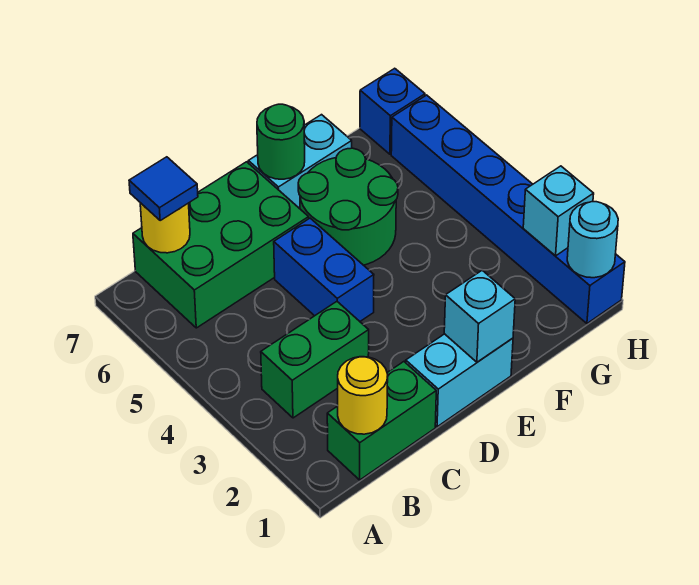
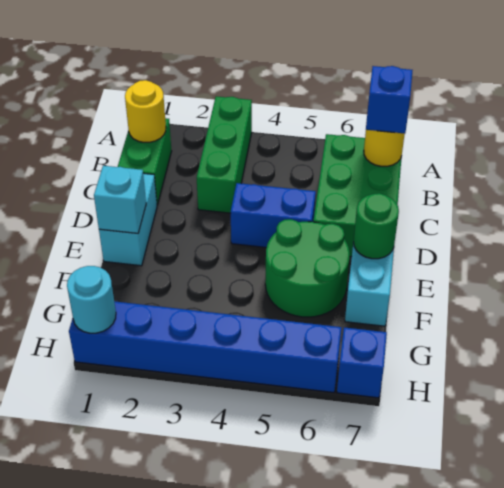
green brick B3:C3 level 1 -> green brick A3:C3 level 1
blue tile B7 level 3 -> blue brick B7 level 3
cyan brick H2 level 2 -> none

